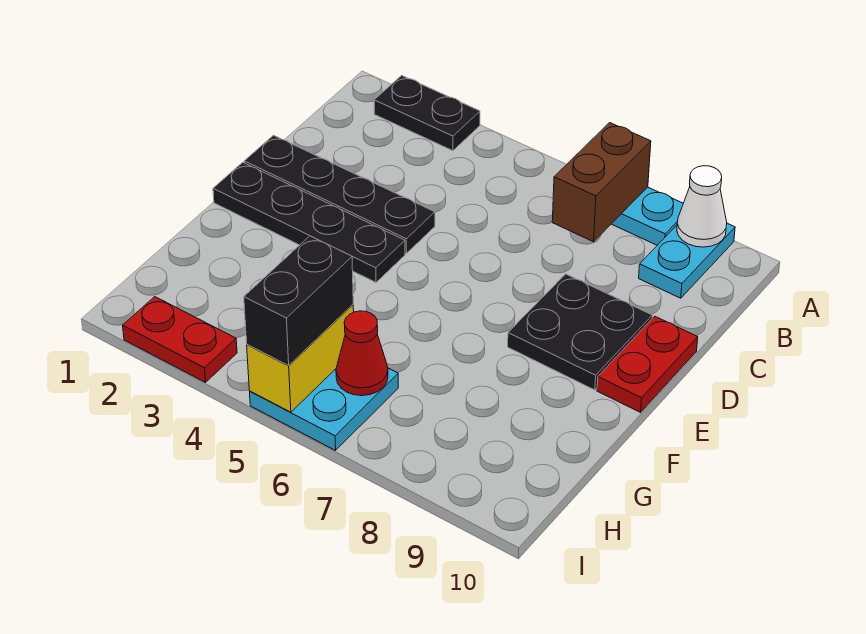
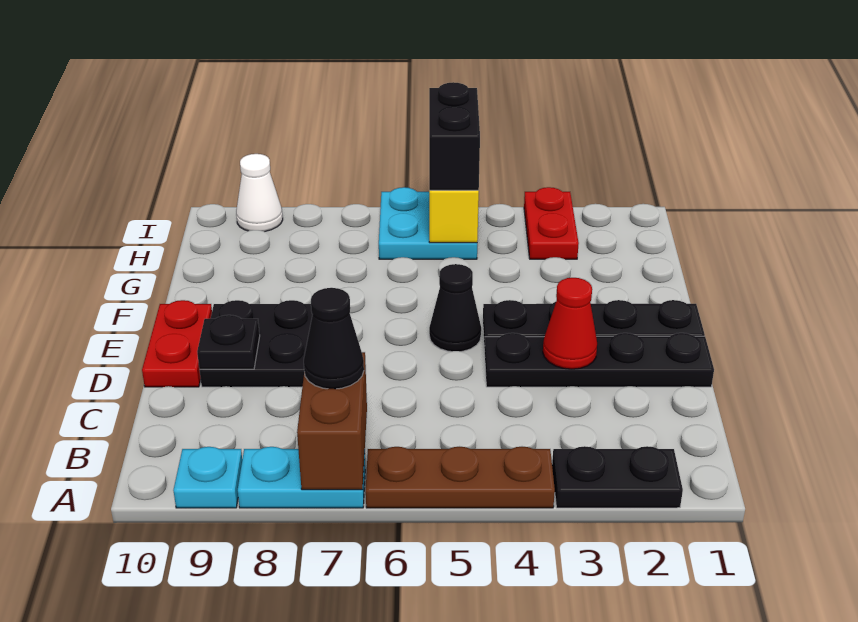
none -> brown plate A4:A6 level 1
cyan plate A9:B9 level 1 -> cyan plate A9 level 1
white cone A9 level 2 -> white cone I9 level 1
none -> black cone B7 level 3
none -> black plate D9 level 2
none -> black cone E5 level 1
red cone H6 level 2 -> red cone D3 level 2
red plate I2:I3 level 1 -> red plate H3:I3 level 1

